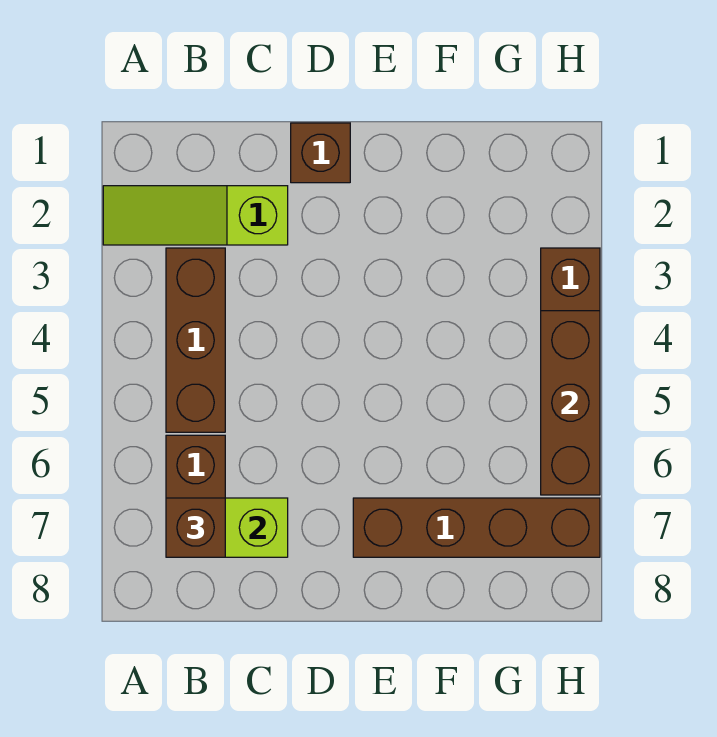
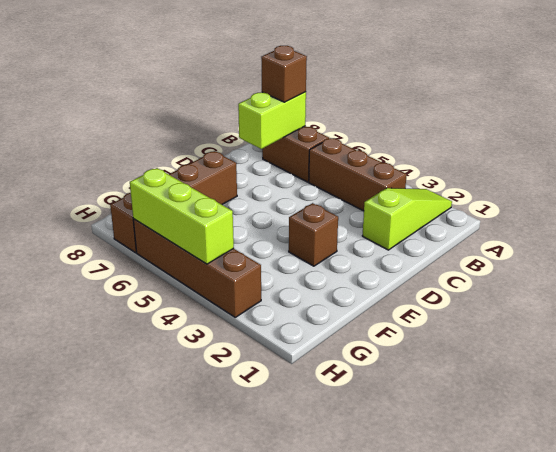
brown brick D1 level 1 -> brown brick E3 level 1
brown brick H4:H6 level 2 -> lime brick H4:H6 level 2

